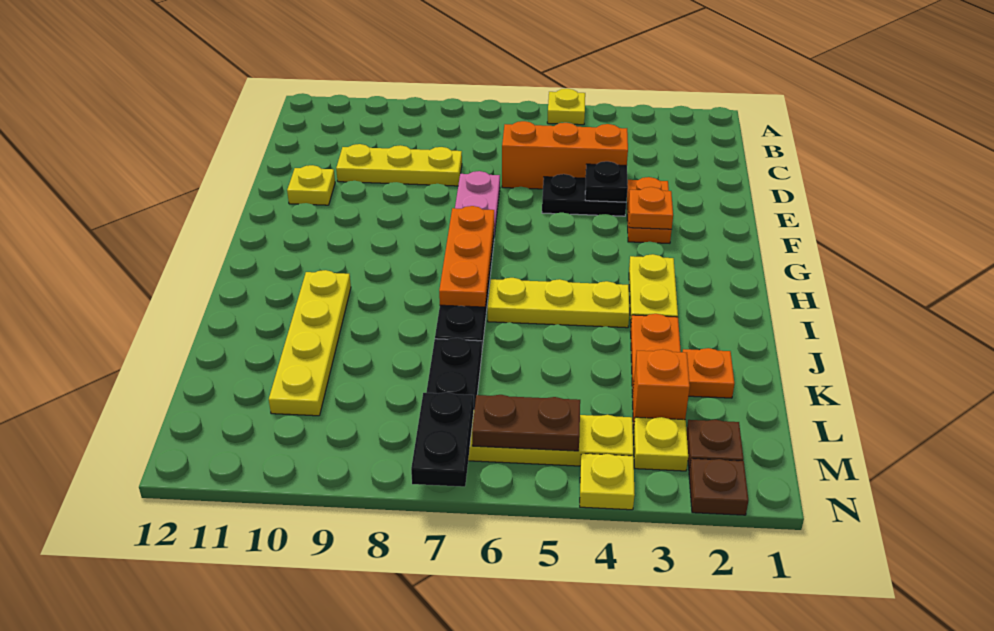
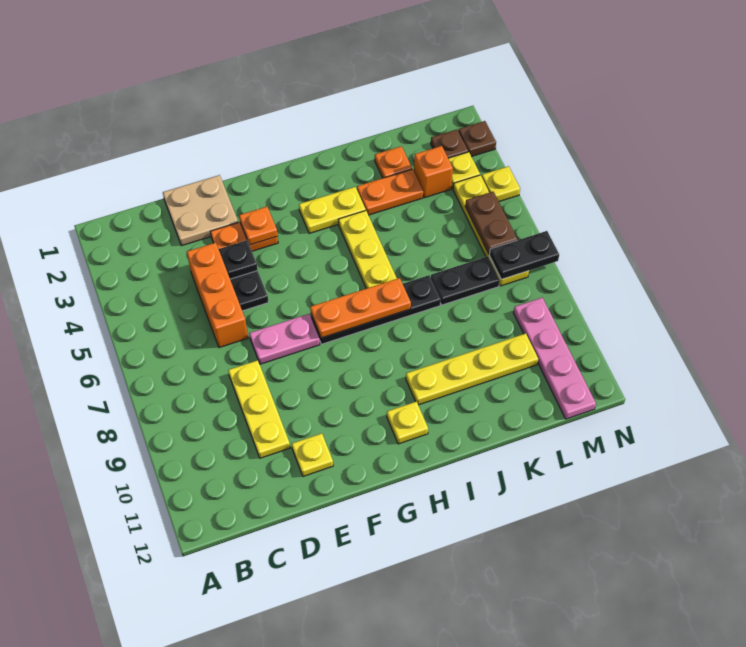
yellow plate A5 level 1 -> yellow plate H11 level 1
none -> tan plate D1:E2 level 1
none -> pink plate M9:M12 level 1

